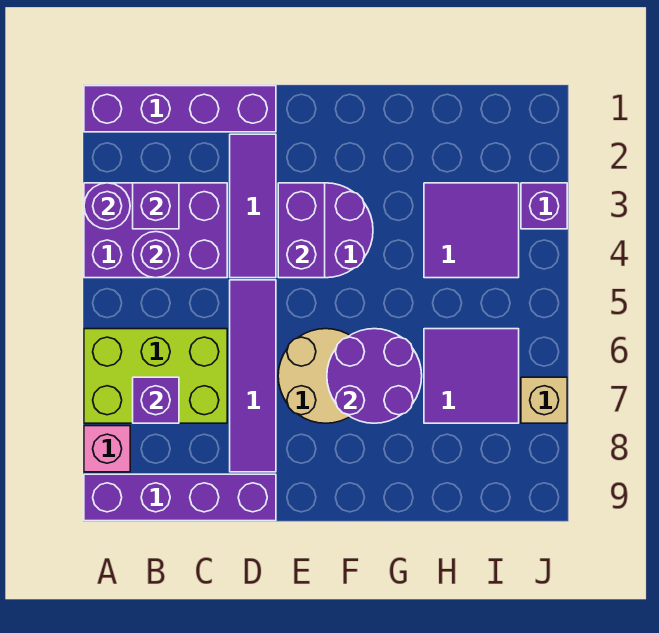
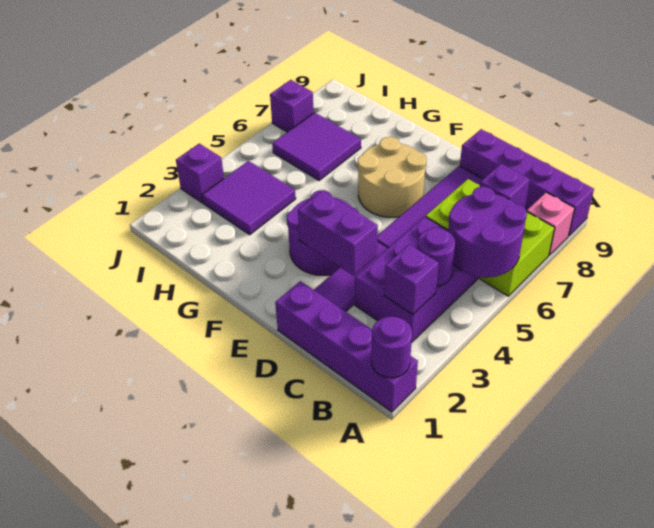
purple brick A3:C4 level 1 -> purple brick B3:C5 level 1
purple round brick A3 level 2 -> purple round brick A1 level 2
purple brick E3:E4 level 2 -> purple brick D3:E3 level 2
purple round brick F6:G7 level 2 -> purple round brick A5:B6 level 2
tan brick J7 level 1 -> purple brick J7 level 1

